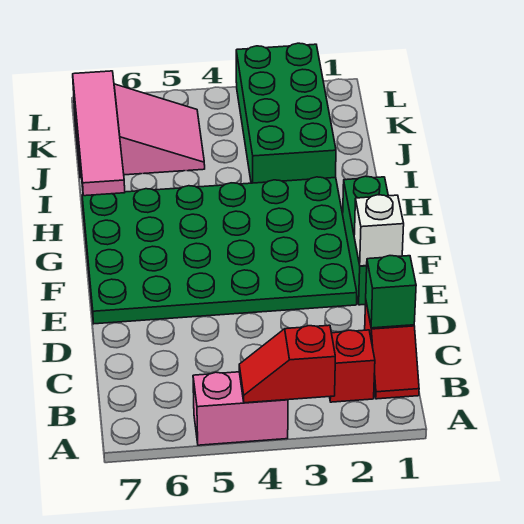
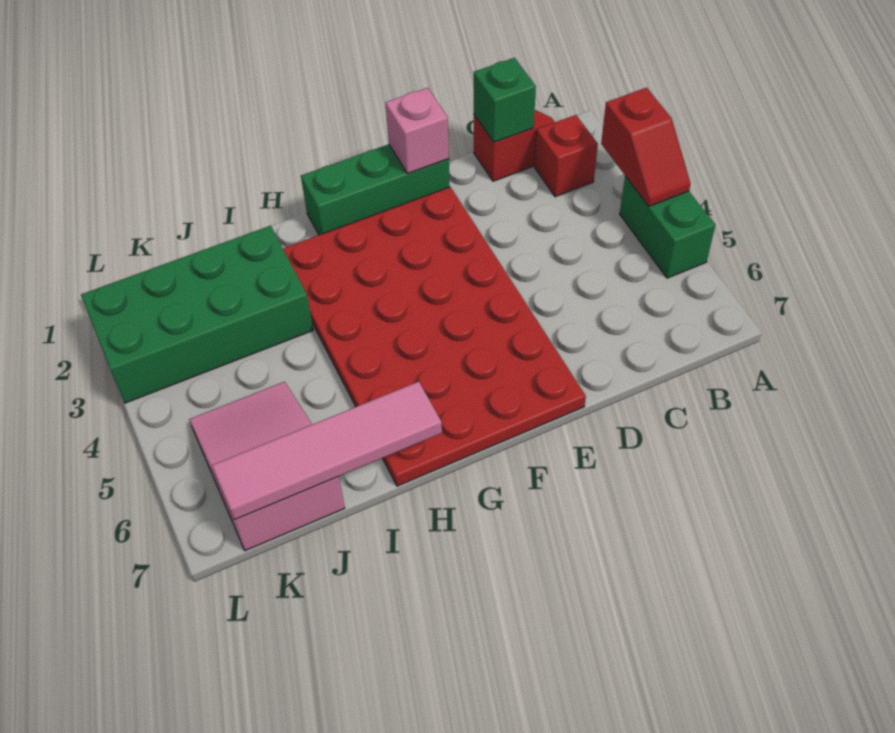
pink brick A4:A5 level 1 -> green brick A4:A5 level 1
white brick E1 level 2 -> pink brick E1 level 2
green plate E2:H7 level 1 -> red plate E2:H7 level 1

